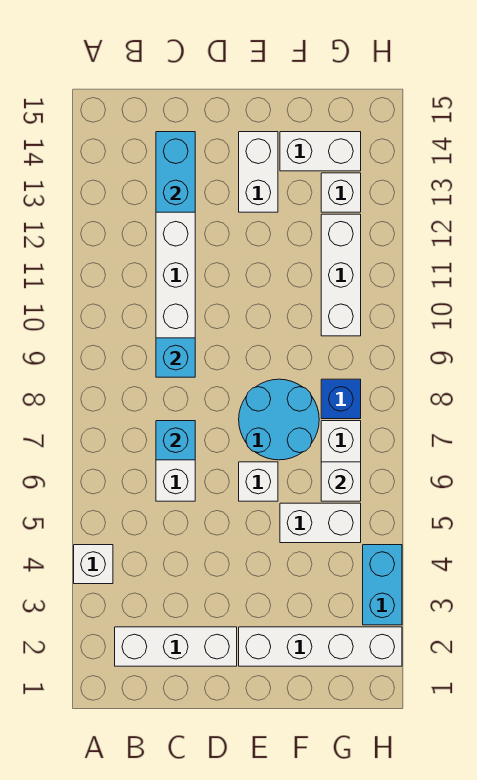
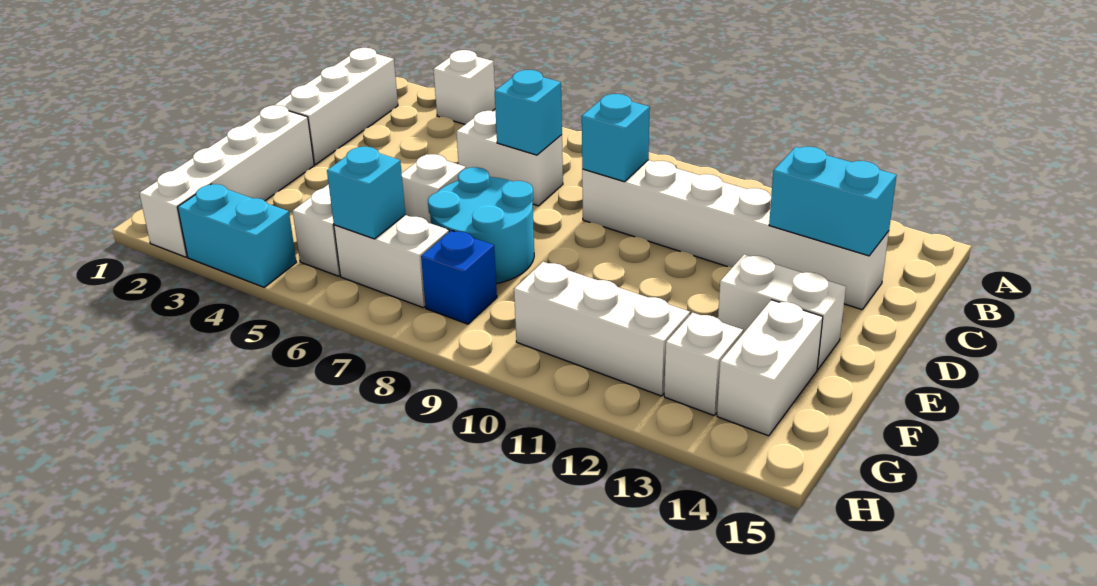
white brick G6 level 2 -> cyan brick G6 level 2

